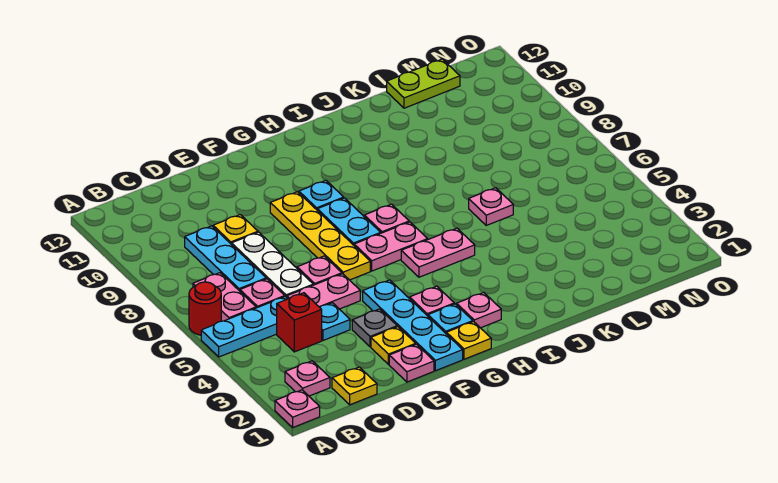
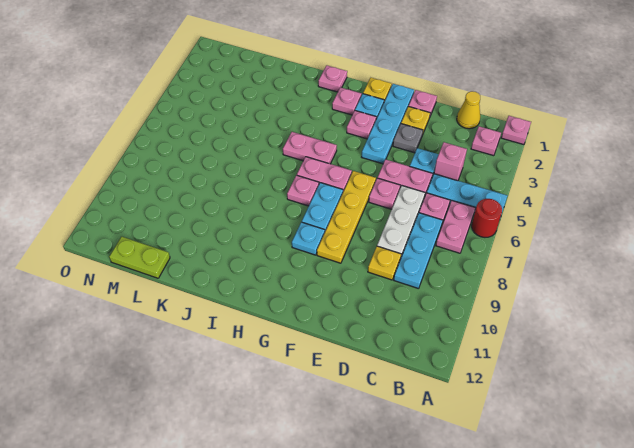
yellow plate C1 level 1 -> yellow cone C1 level 1
red brick C4 level 1 -> pink brick C4 level 1
pink plate K6 level 1 -> pink plate I1 level 1

